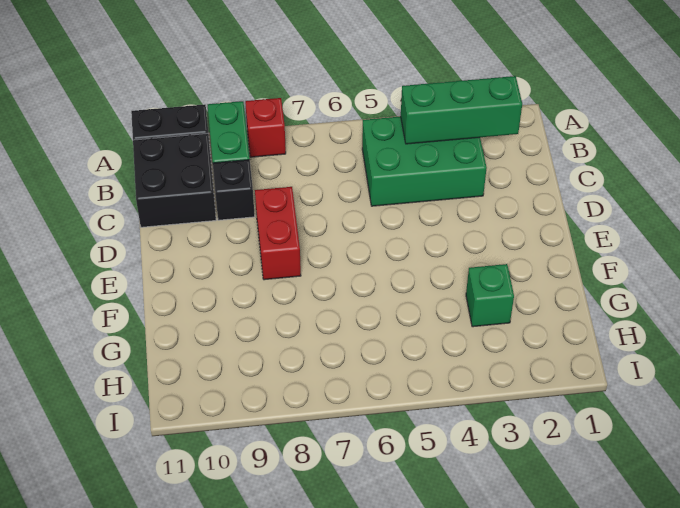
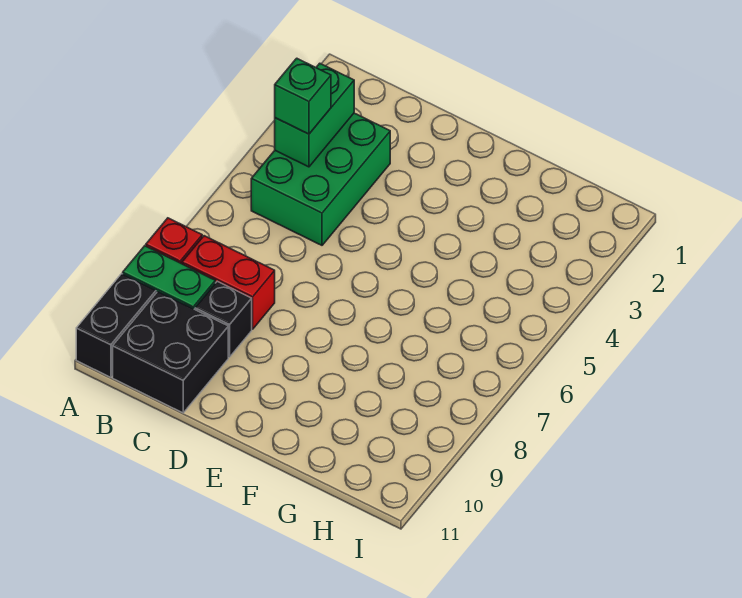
green brick B2:B4 level 2 -> green brick B3:B4 level 2
red brick D8:E8 level 1 -> red brick B8:C8 level 1
green brick G3 level 1 -> green brick B4 level 3

